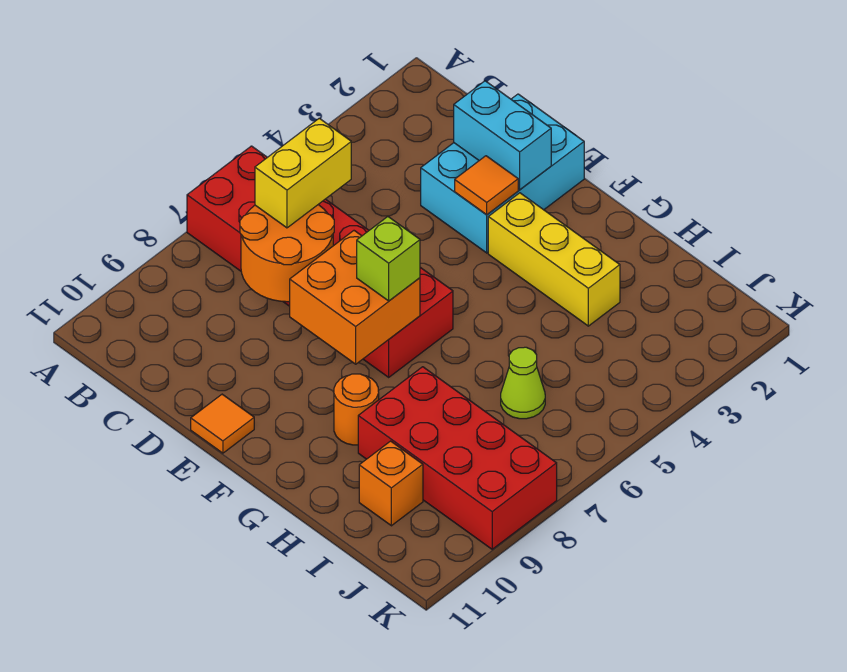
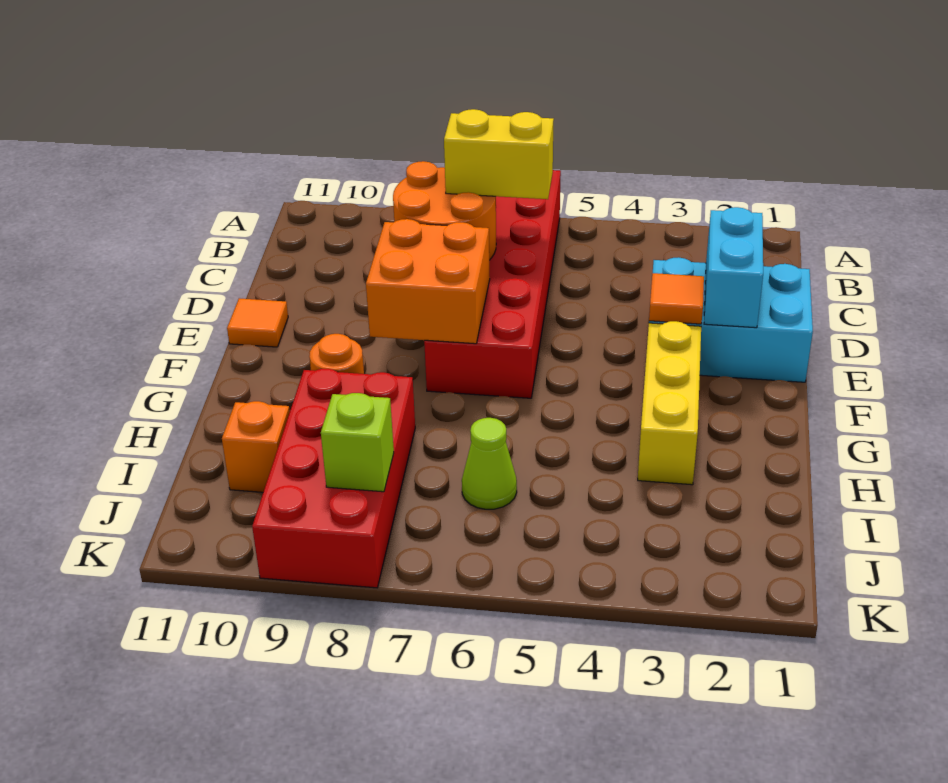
lime brick F7 level 3 -> lime brick J8 level 2

